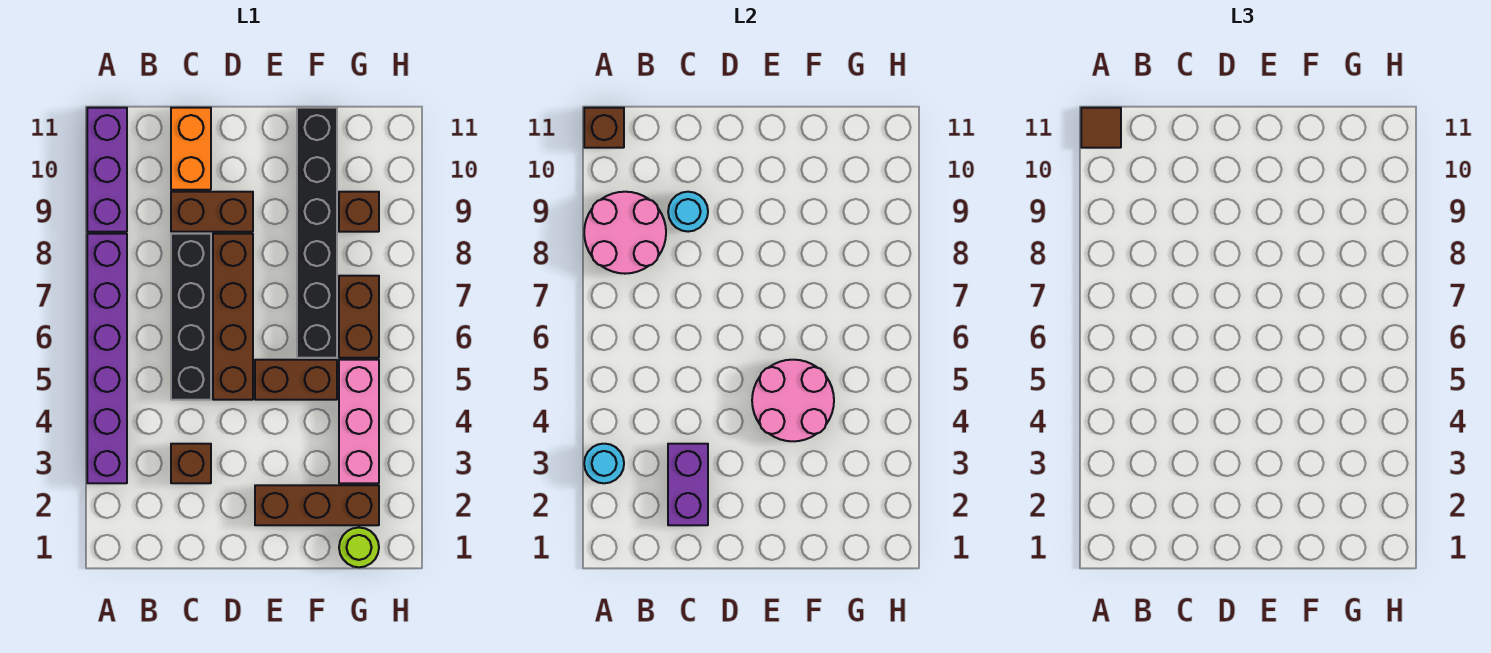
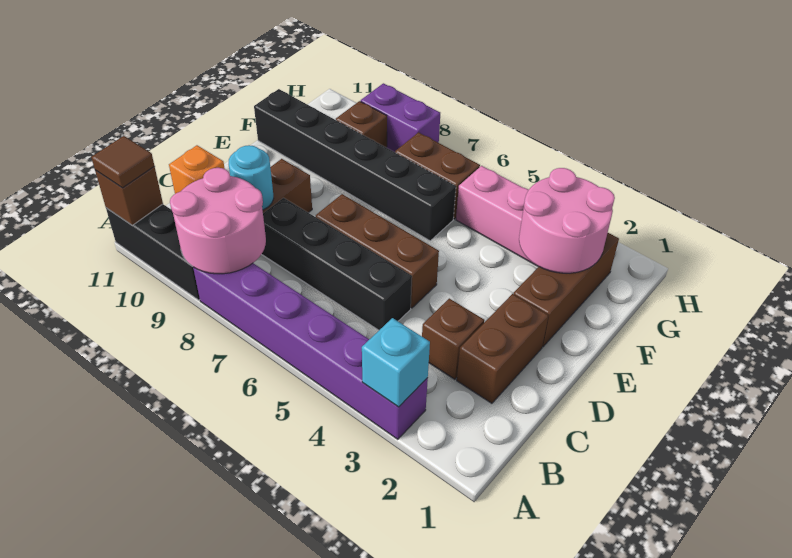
cyan round brick A3 level 2 -> cyan brick A3 level 2
purple brick A9:A11 level 1 -> black brick A9:A11 level 1
purple brick C2:C3 level 2 -> purple brick H8:H9 level 1
orange brick C10:C11 level 1 -> orange brick C11 level 1
brown brick D5:D8 level 1 -> brown brick D5:D7 level 1
pink round brick E4:F5 level 2 -> pink round brick F2:G3 level 2
brown brick E5:F5 level 1 -> brown brick C2:D2 level 1
lime round brick G1 level 1 -> none

